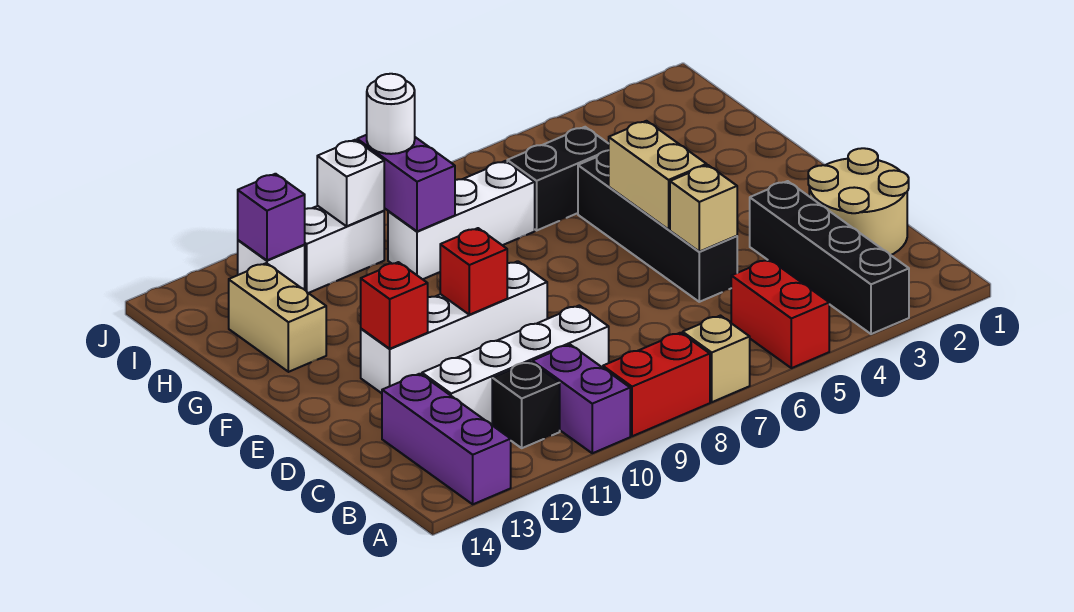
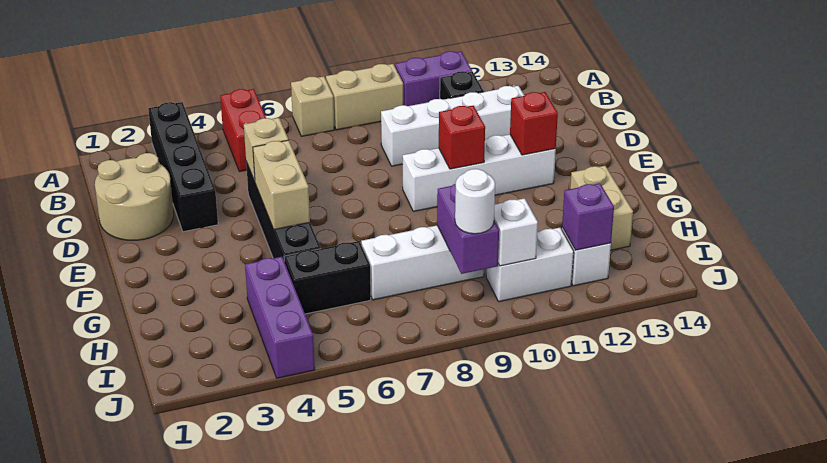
red brick A8:A9 level 1 -> tan brick A8:A9 level 1
purple brick A10:B10 level 1 -> purple brick A10:A11 level 1
purple brick A13:C13 level 1 -> purple brick H4:J4 level 1

